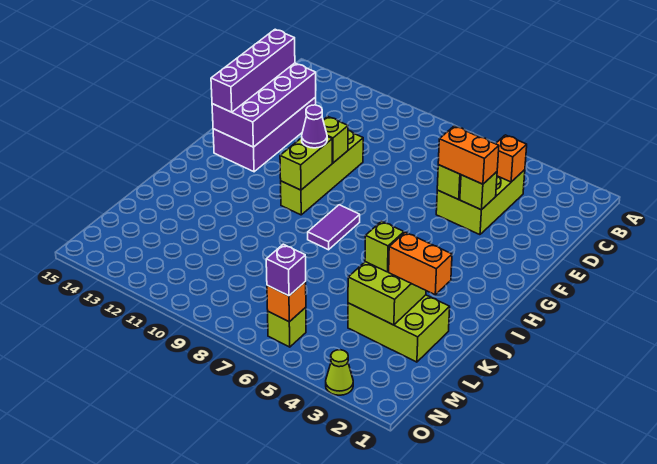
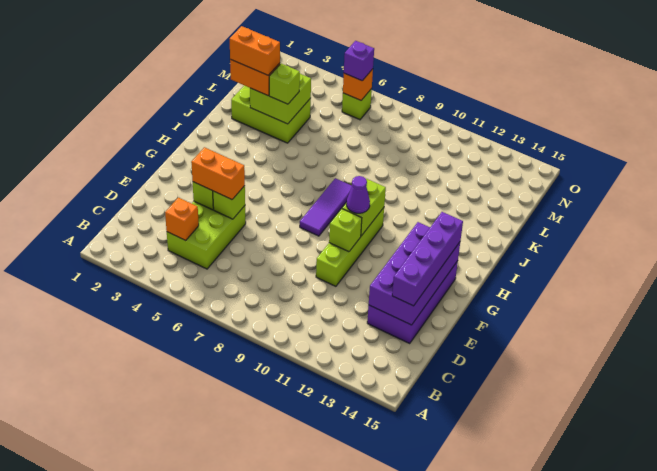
purple tile H8:I8 level 1 -> purple tile G8:I8 level 1
none -> orange brick K2:K3 level 4
lime cone O3 level 1 -> none

